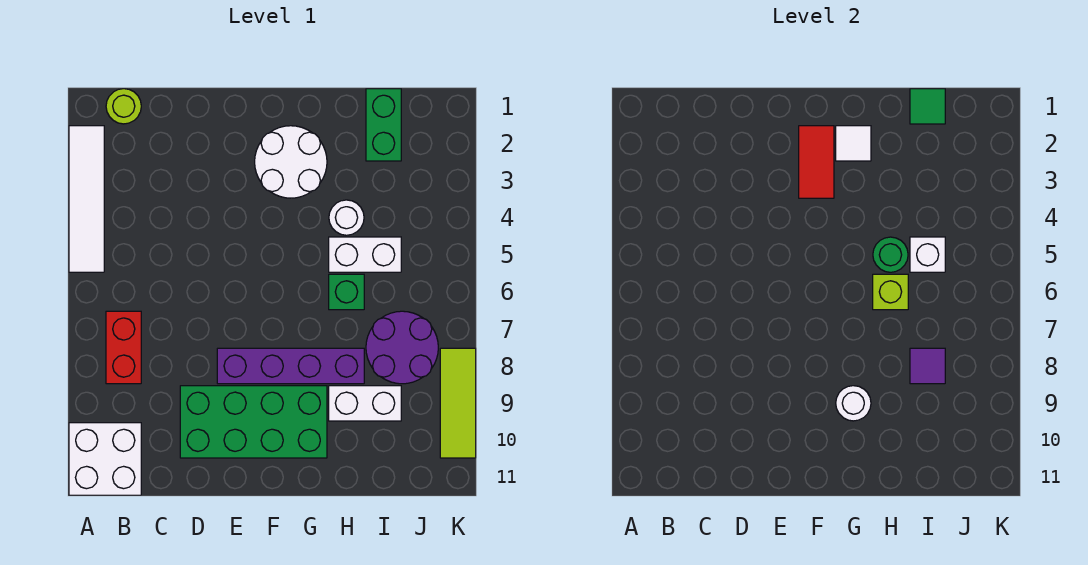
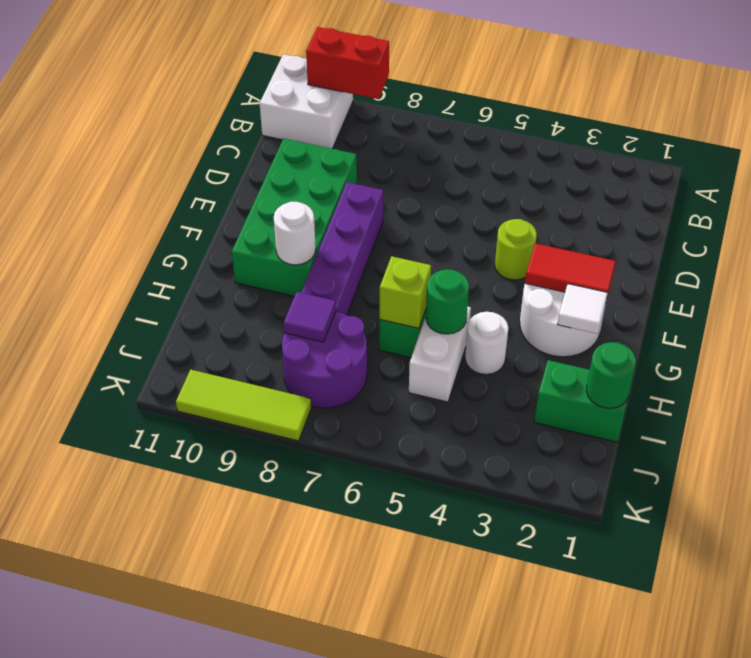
white tile A2:A5 level 1 -> none
lime round brick B1 level 1 -> lime round brick E4 level 1
red brick B7:B8 level 1 -> red brick A9:A10 level 2
white brick H9:I9 level 1 -> none
green tile I1 level 2 -> green round brick I1 level 2
white brick I5 level 2 -> none

